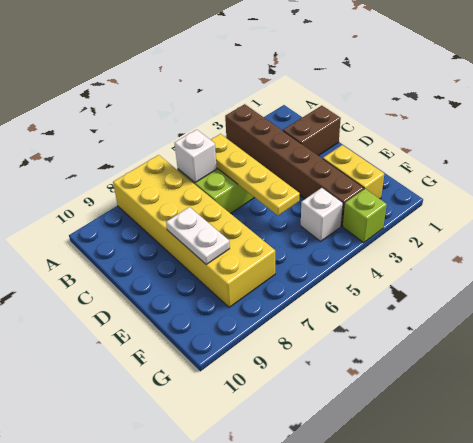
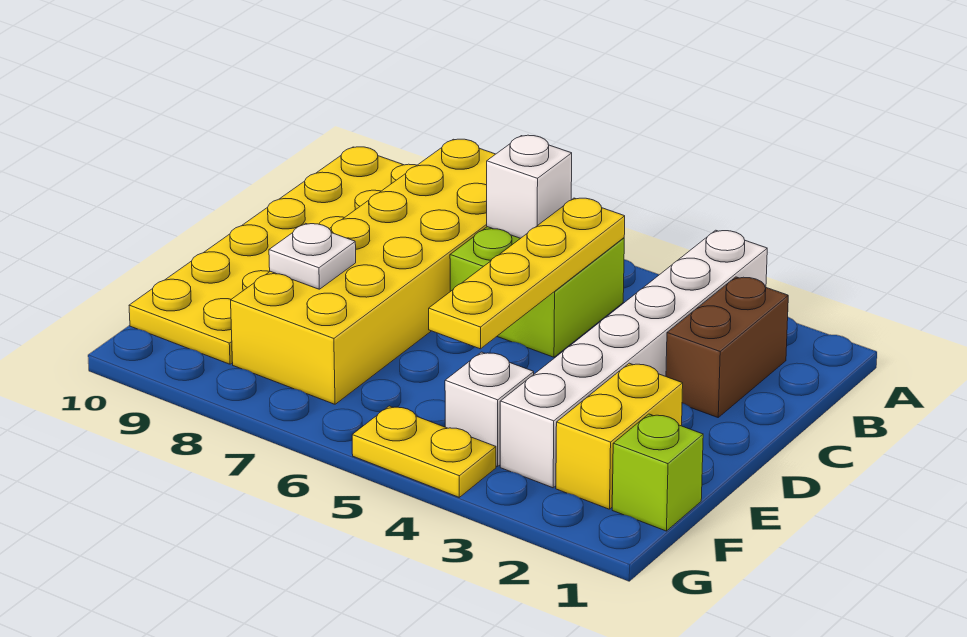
brown brick A3:F3 level 1 -> white brick A3:F3 level 1
none -> yellow plate A9:F10 level 1
brown brick C1:C2 level 1 -> brown brick B2:C2 level 1
white plate D8:E8 level 2 -> white plate E8 level 2
lime brick G3 level 1 -> lime brick F1 level 1
none -> yellow plate G4:G5 level 1

